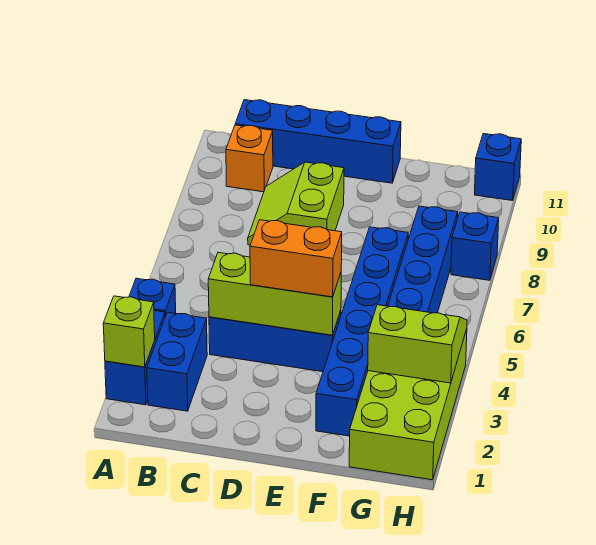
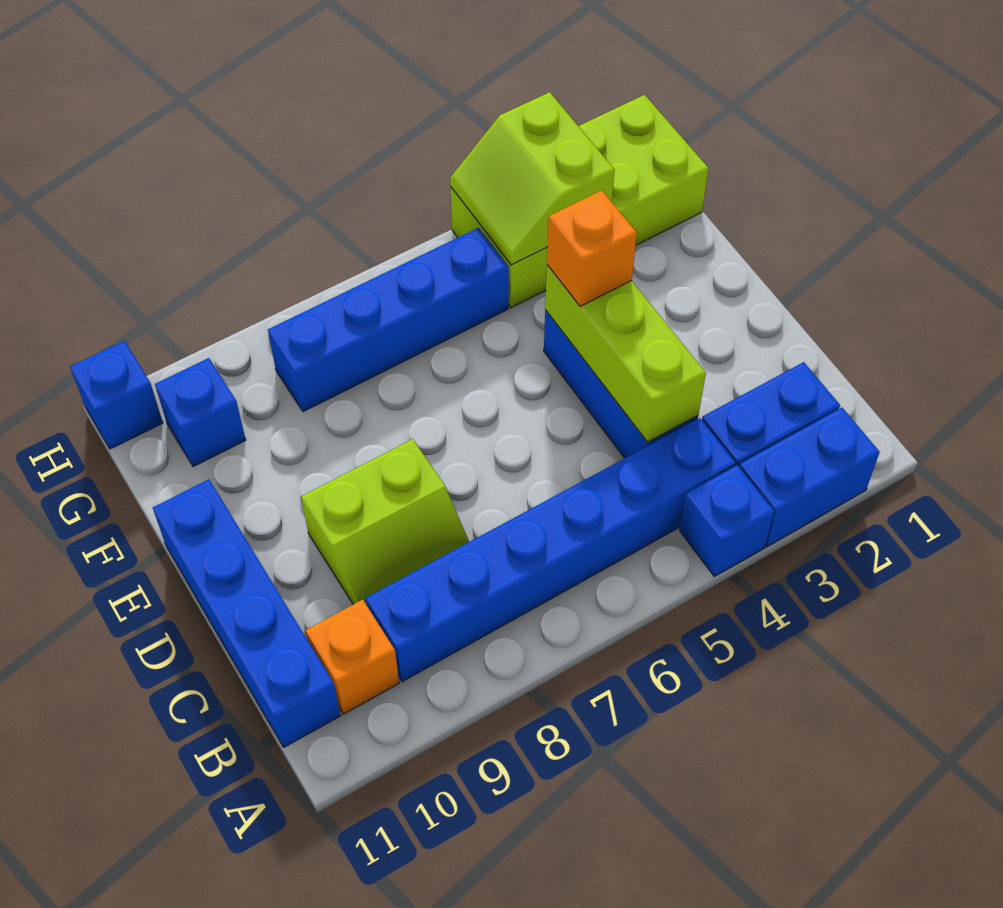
lime brick A2 level 2 -> none
orange brick D4:E4 level 3 -> orange brick E4 level 3
blue brick F2:F7 level 1 -> blue brick B4:B9 level 1
blue brick H8 level 1 -> blue brick G10 level 1

